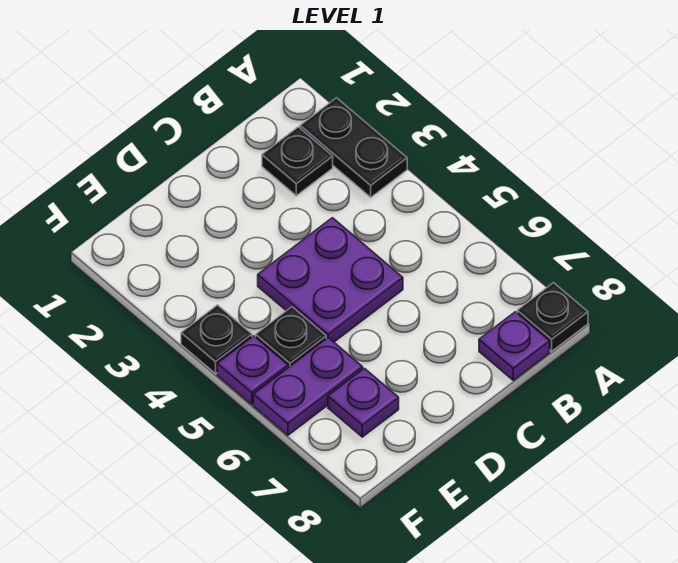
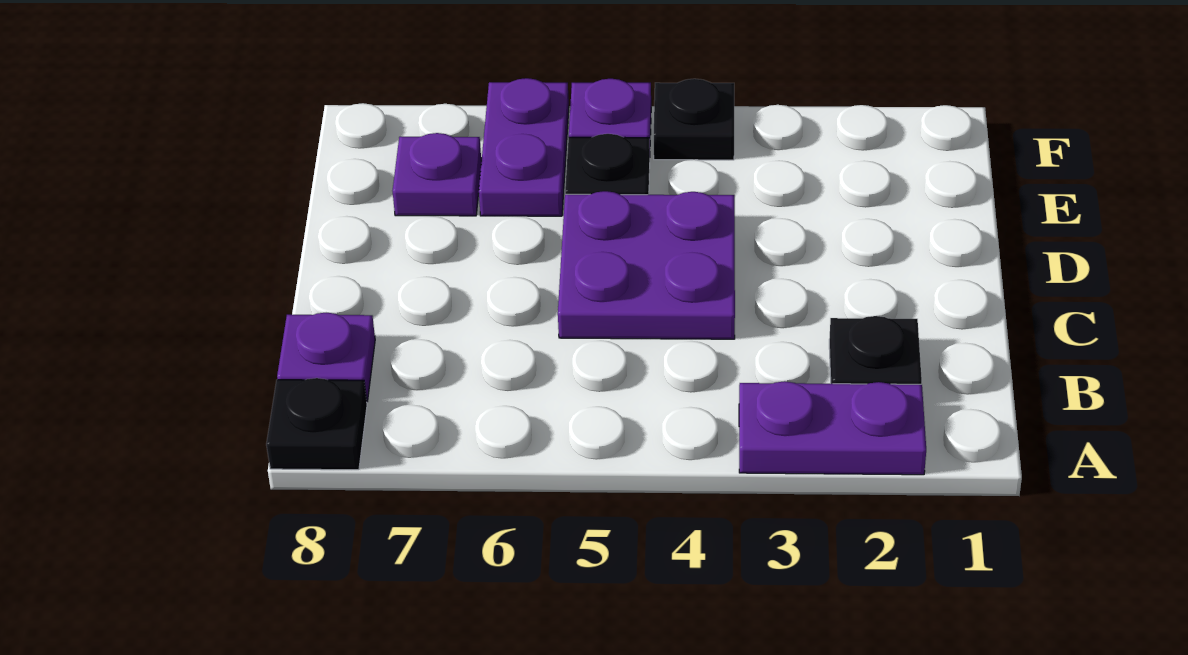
black plate A2:A3 level 1 -> purple plate A2:A3 level 1

